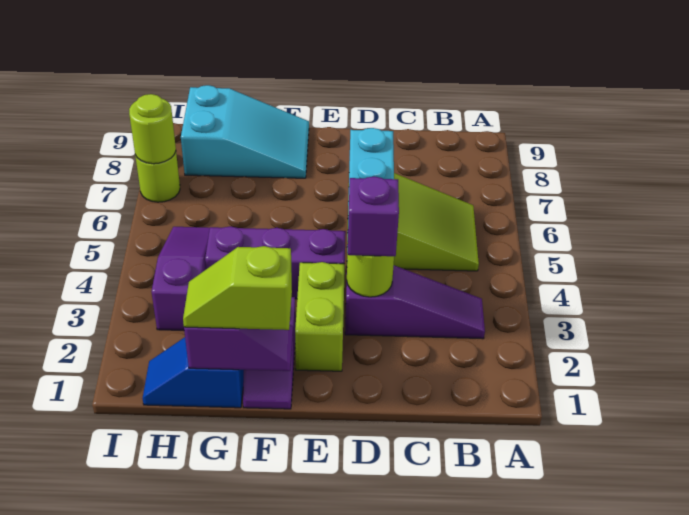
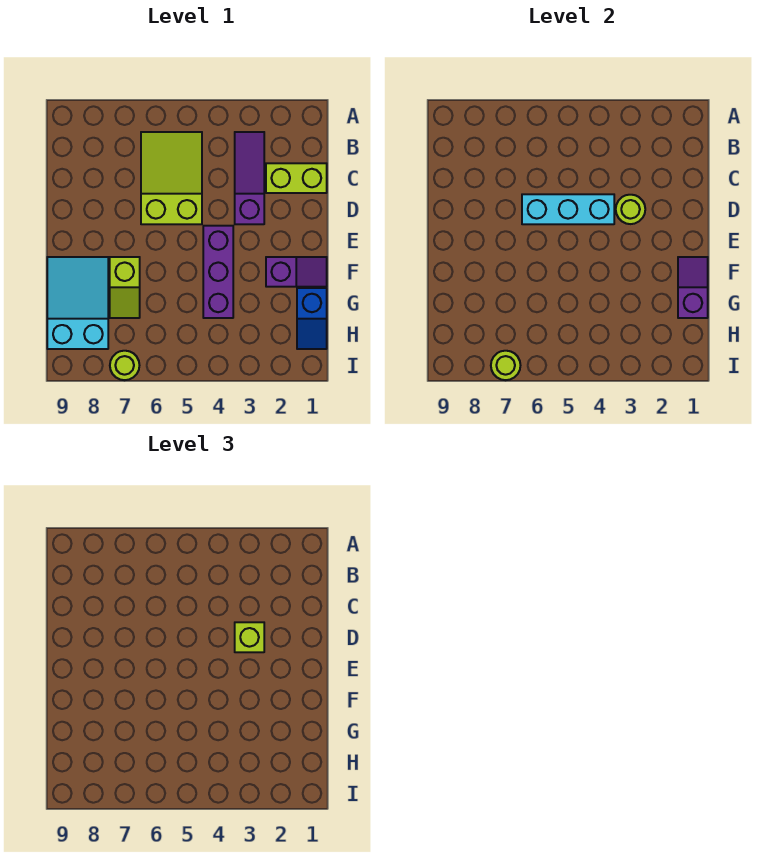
purple brick D3 level 3 -> lime brick D3 level 3
lime brick E2:E3 level 1 -> lime brick C1:C2 level 1
lime slope F1:G1 level 3 top F -> lime slope F7:G7 level 1 top F
purple slope H3:H5 level 1 top 3 -> none

